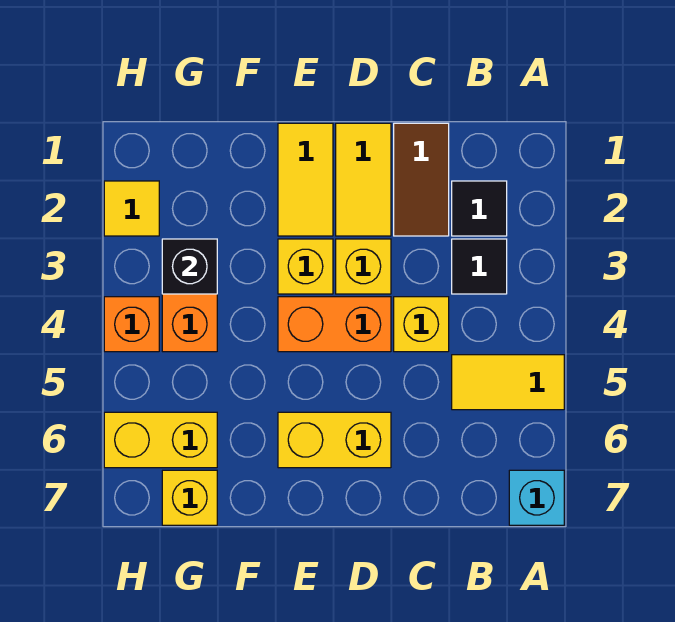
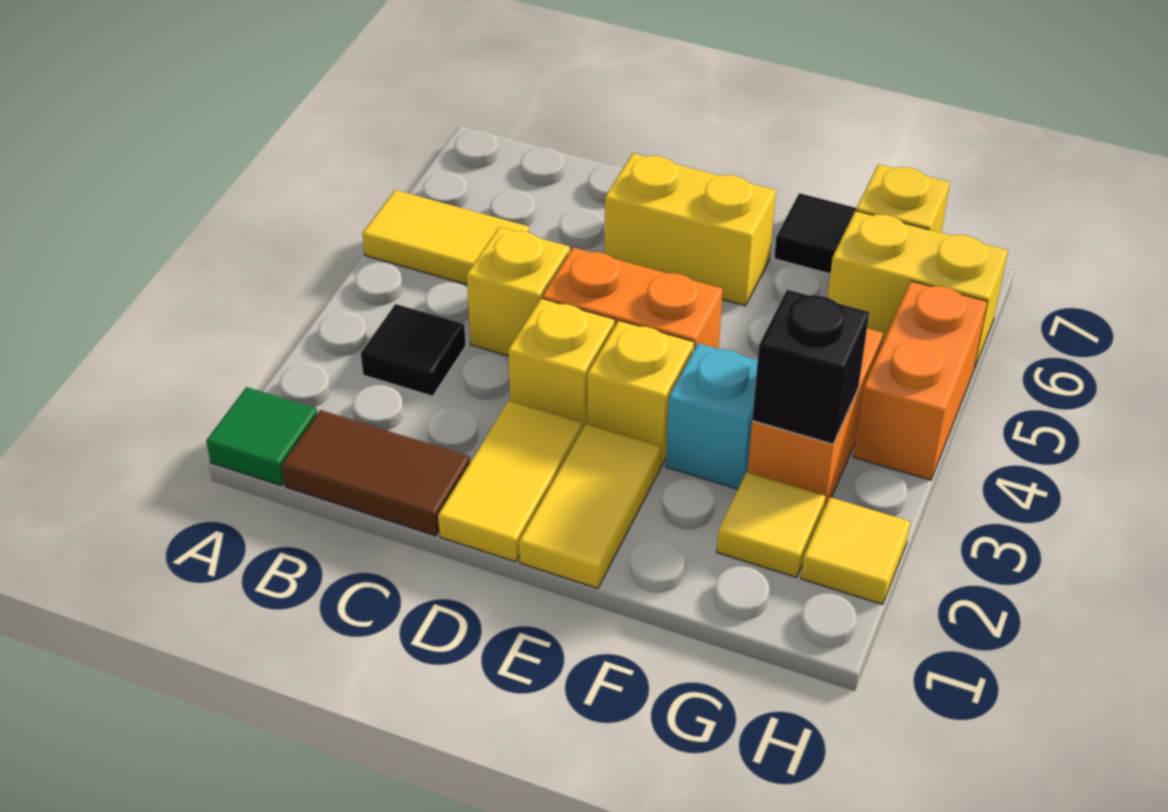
none -> green tile A1 level 1
cyan brick A7 level 1 -> cyan brick F3 level 1
black tile B2 level 1 -> black tile F7 level 1
brown tile C1:C2 level 1 -> brown tile B1:C1 level 1
none -> yellow tile G2 level 1
orange brick H4 level 1 -> orange brick H4:H5 level 1

